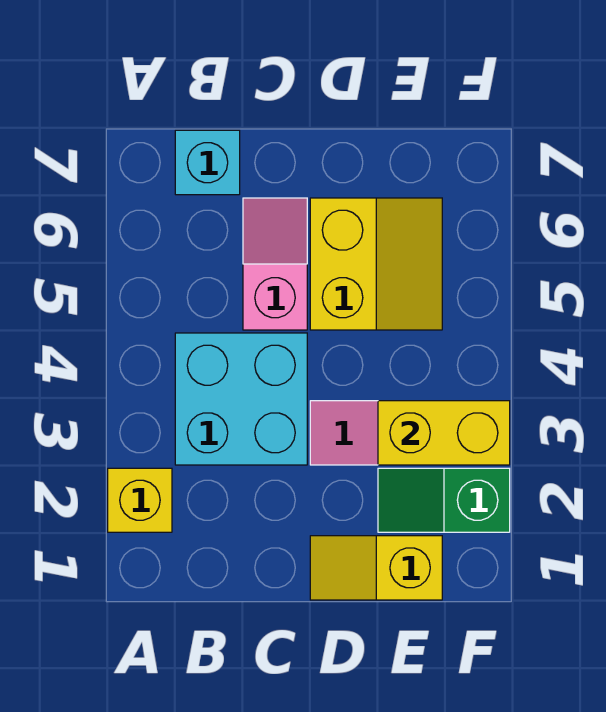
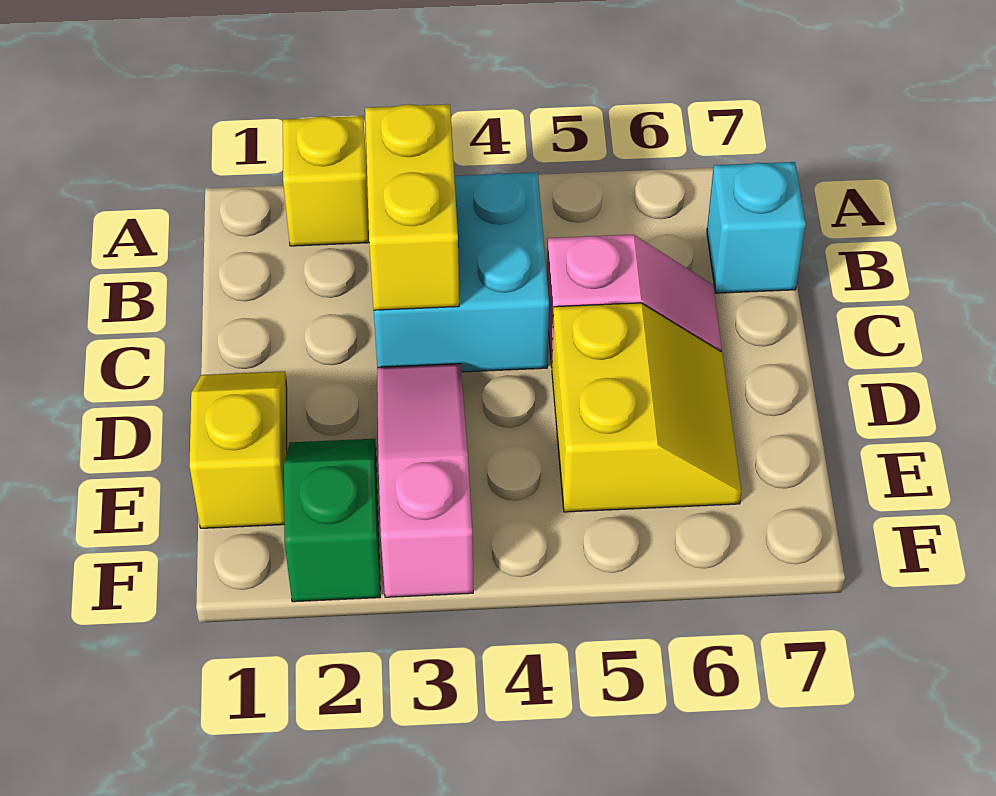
yellow slope D5:E6 level 1 top D -> yellow slope D5:E6 level 1 top 5
yellow brick E3:F3 level 2 -> yellow brick B3:C3 level 2

